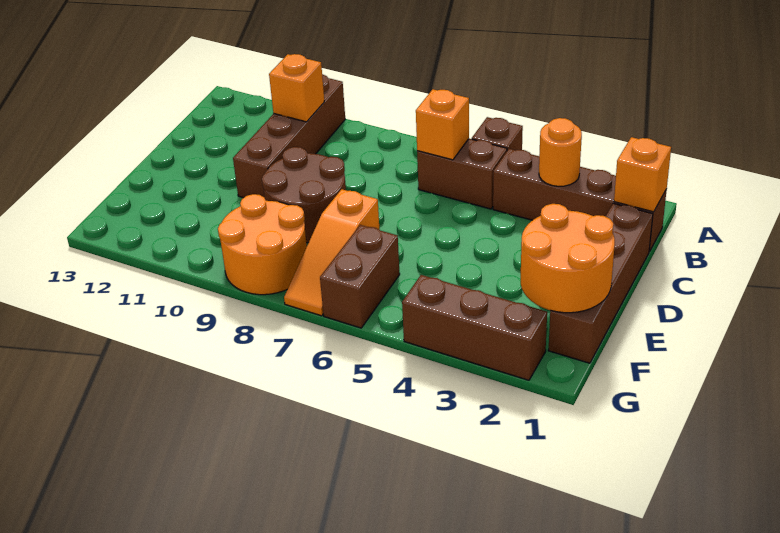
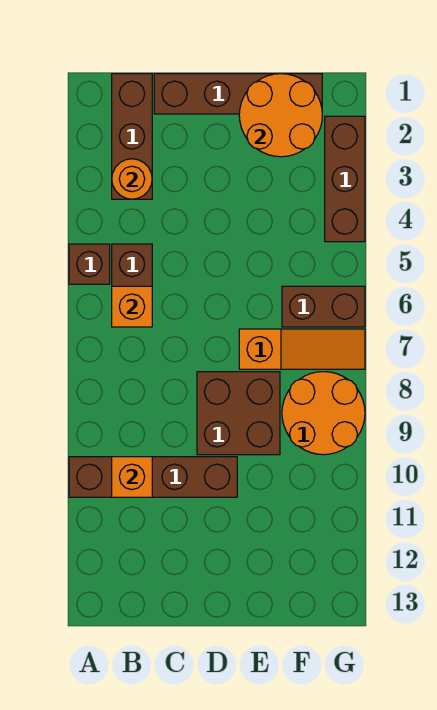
brown brick B1:B4 level 1 -> brown brick B1:B3 level 1
orange brick B1 level 2 -> none
brown round brick D8:E9 level 1 -> brown brick D8:E9 level 1

